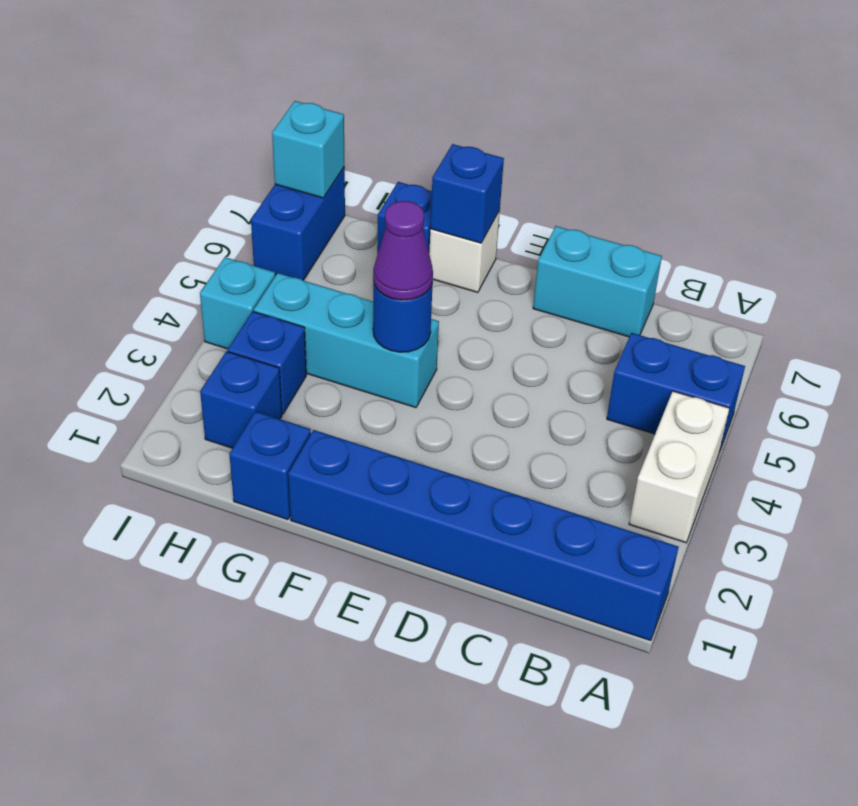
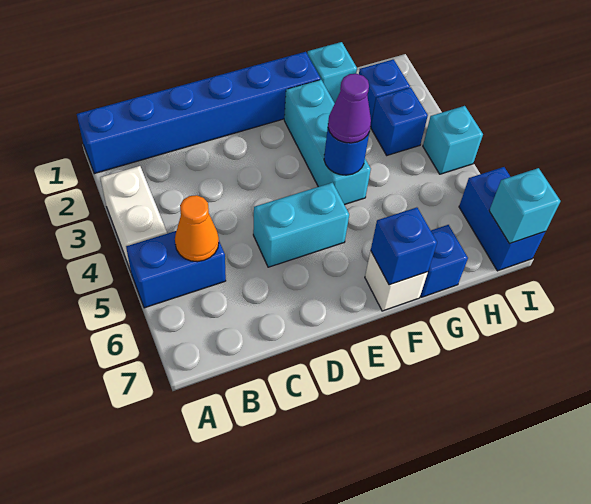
none -> orange cone B5 level 2
cyan brick C7:D7 level 1 -> cyan brick D5:E5 level 1
cyan brick F4:H4 level 1 -> cyan brick F2:F4 level 1
blue brick G1 level 1 -> cyan brick G1 level 1

